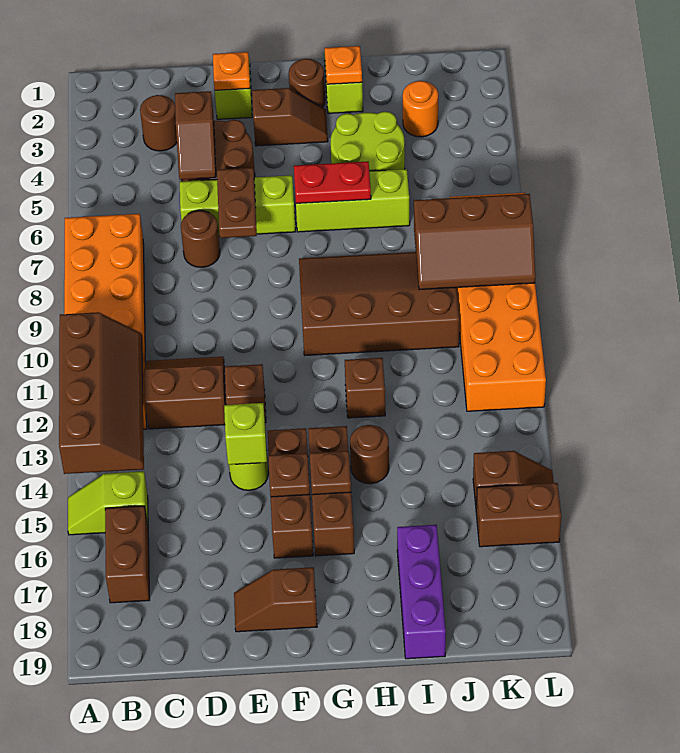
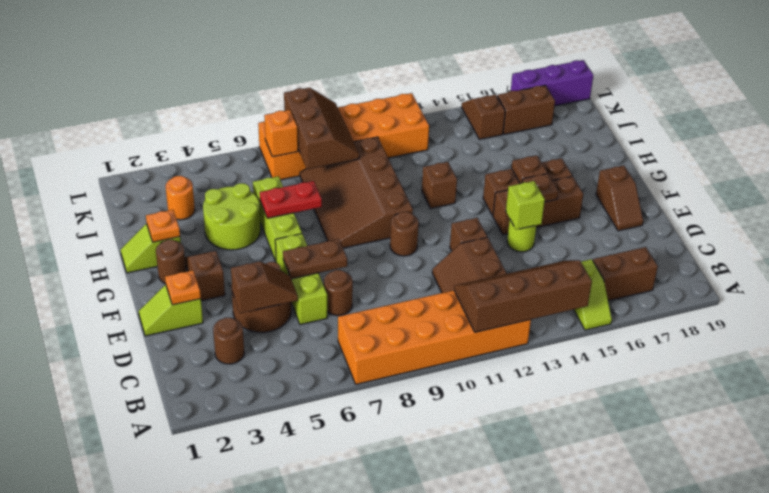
red plate G6:H6 level 2 -> red plate H6:H7 level 2
brown round brick H14 level 1 -> brown round brick F10 level 1
purple brick I17:I19 level 1 -> purple brick L17:L19 level 1
none -> orange brick K7 level 2
brown brick K16:L16 level 1 -> brown brick K16:K17 level 1

